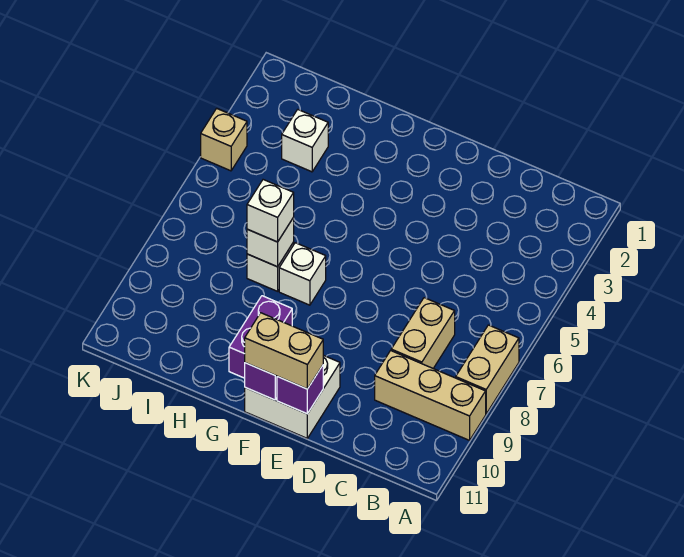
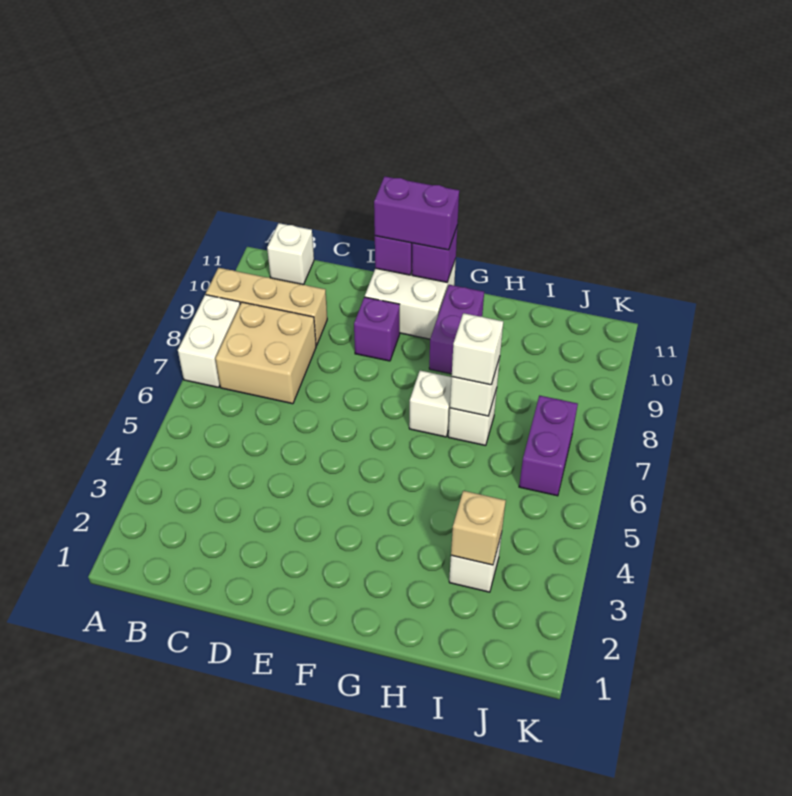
tan brick A7:A8 level 1 -> white brick A7:A8 level 1
none -> white brick B11 level 1
tan brick C7:C8 level 1 -> tan brick B7:C8 level 1
none -> purple brick E9 level 1
tan brick E11:F11 level 3 -> purple brick E11:F11 level 3
none -> purple brick J6:J7 level 1
tan brick K4 level 1 -> tan brick I3 level 2

